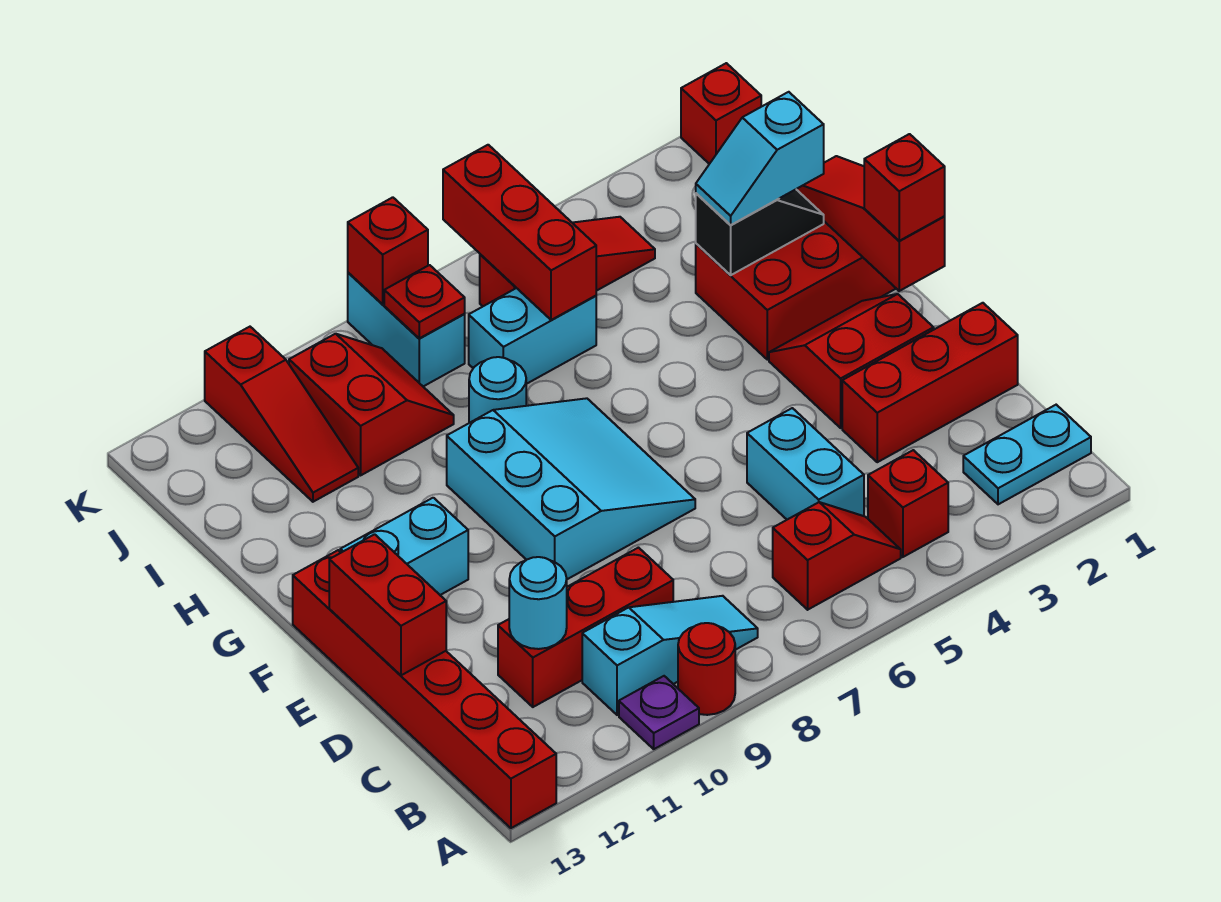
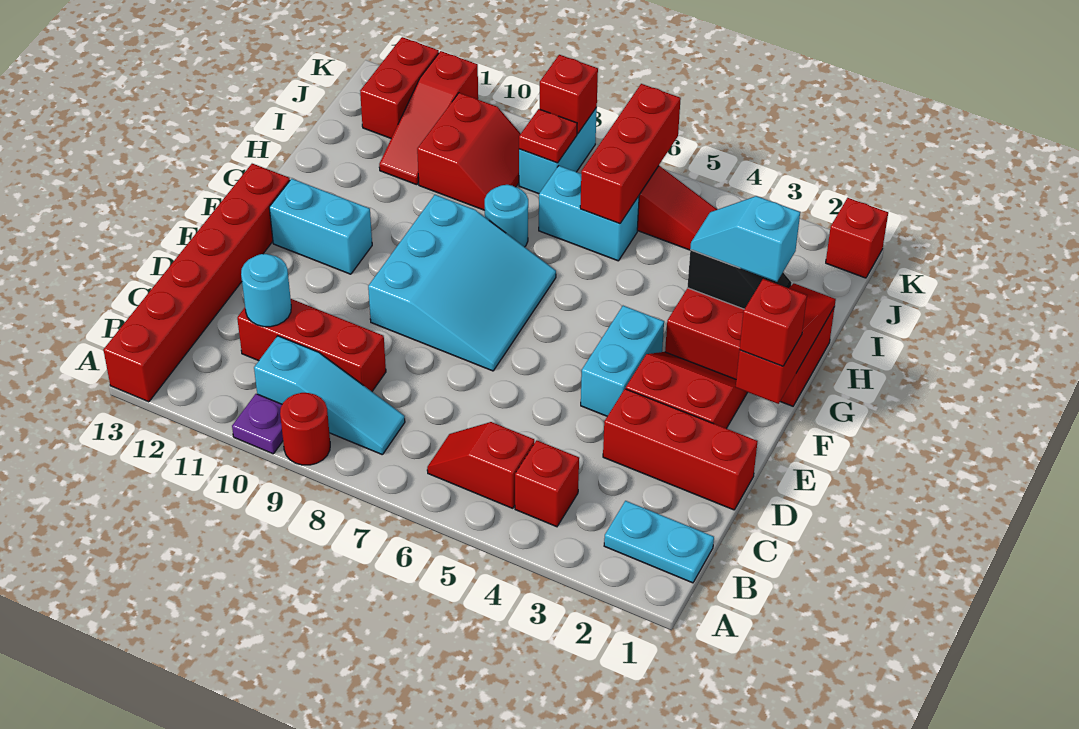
red slope B5:B6 level 1 top 6 -> red slope B5:B6 level 1 top 5
cyan brick C5:D5 level 1 -> cyan brick E4:F4 level 1
red brick D13:E13 level 2 -> red brick J12:K12 level 1

